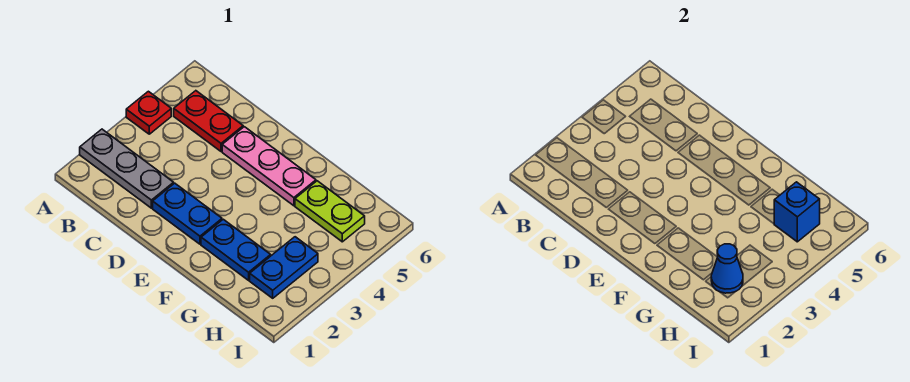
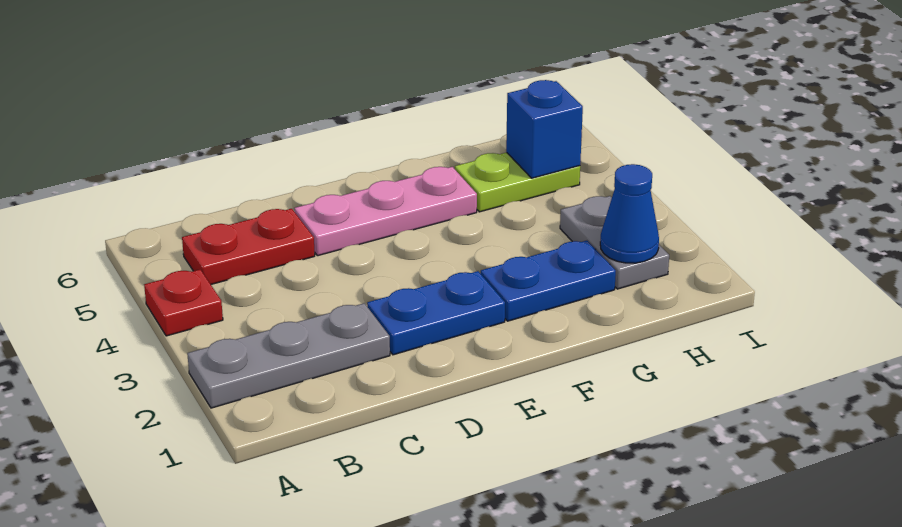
blue plate H2:H3 level 1 -> grey plate H2:H3 level 1

